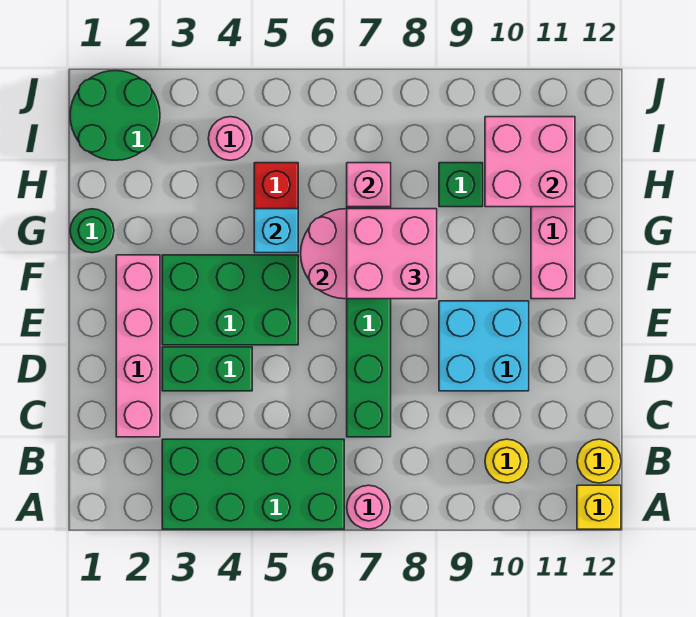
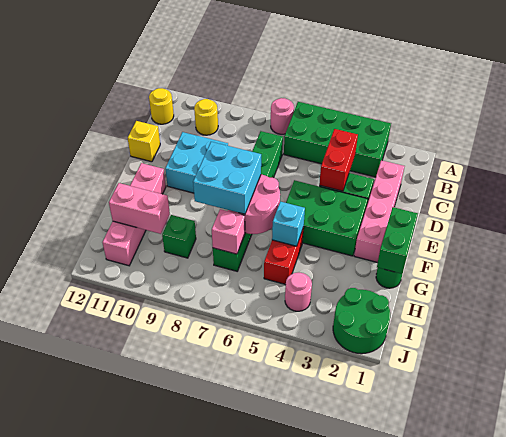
yellow brick A12 level 1 -> yellow brick D12 level 1
none -> red brick C4:D4 level 2
none -> green brick F1:G1 level 2
pink brick F7:G8 level 3 -> cyan brick F7:G8 level 3
pink brick H10:I11 level 2 -> pink brick H10:H11 level 2

